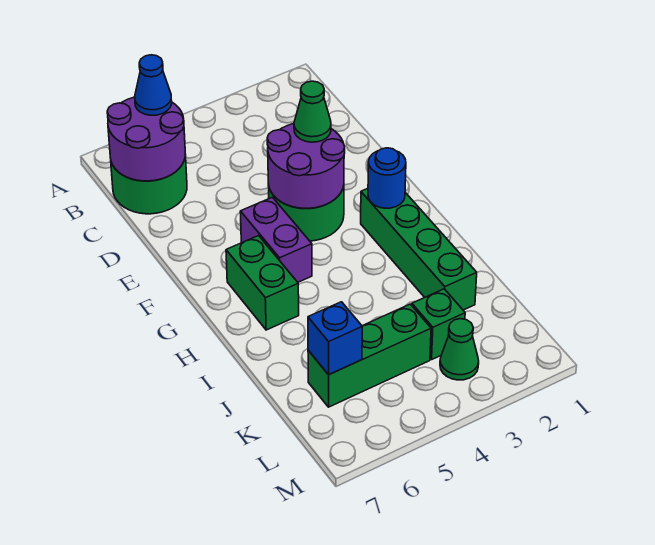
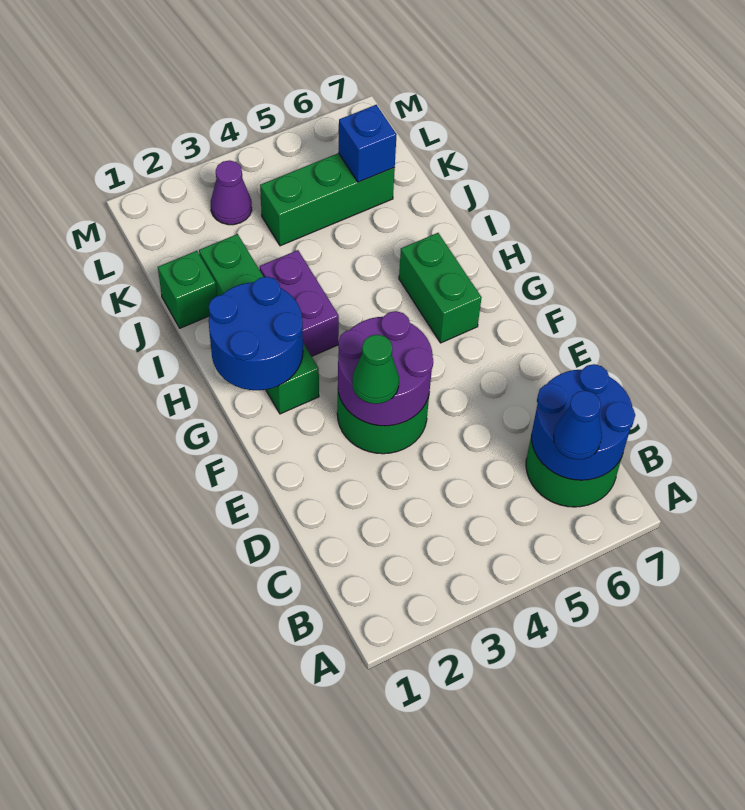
purple round brick B6:C7 level 2 -> blue round brick B6:C7 level 2
purple brick F5:G5 level 1 -> purple brick H3:I3 level 1
blue round brick G2 level 2 -> blue round brick G1:H2 level 2
green brick K3 level 1 -> green brick J1 level 1
green cone L3 level 1 -> purple cone L3 level 1

